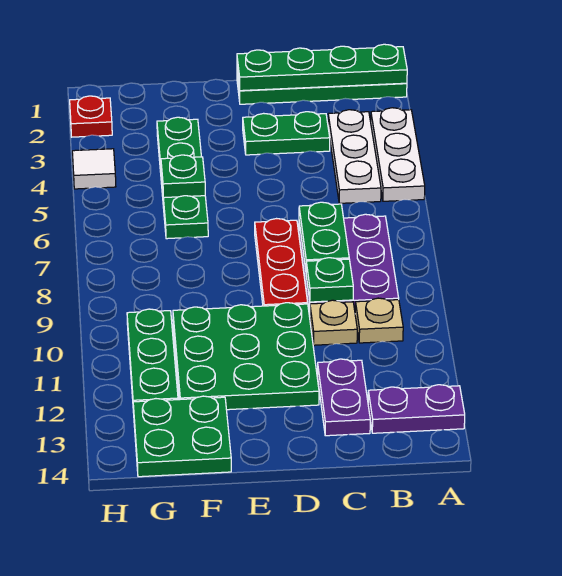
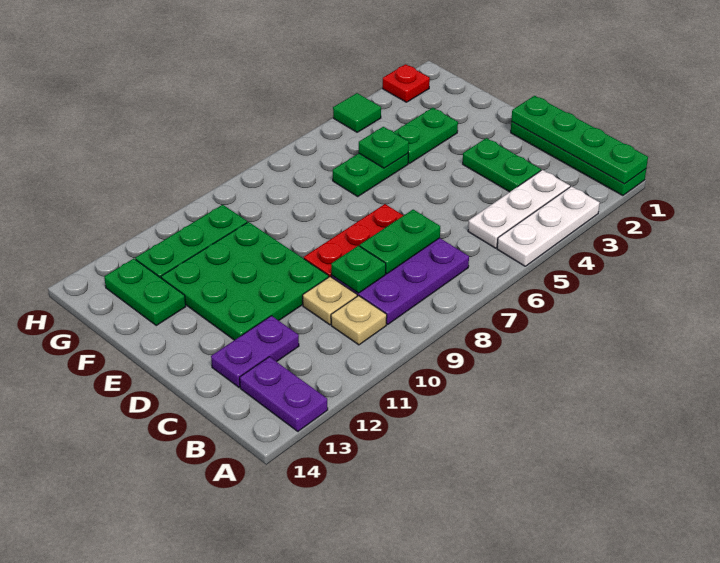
green plate F13:G14 level 1 -> green plate F13:G13 level 1
white tile H4 level 1 -> green tile H4 level 1

